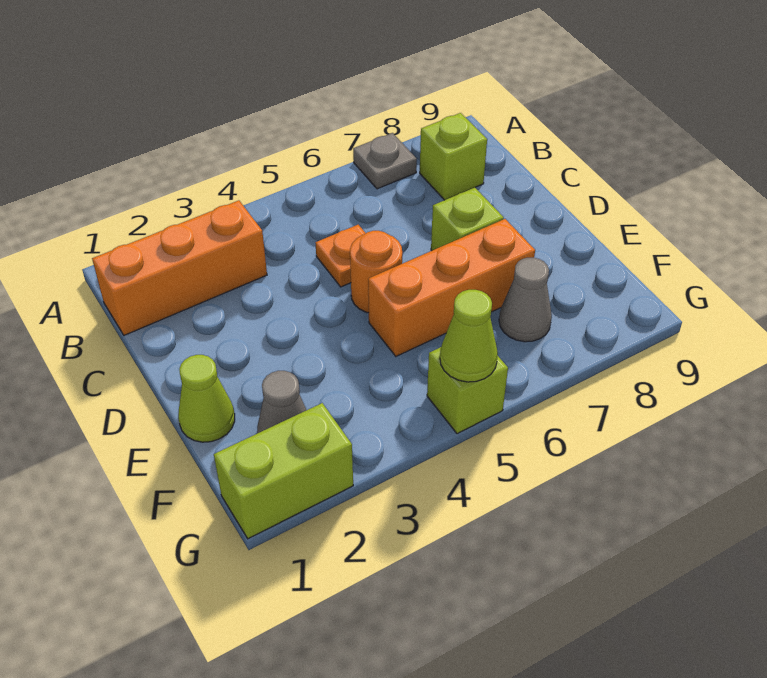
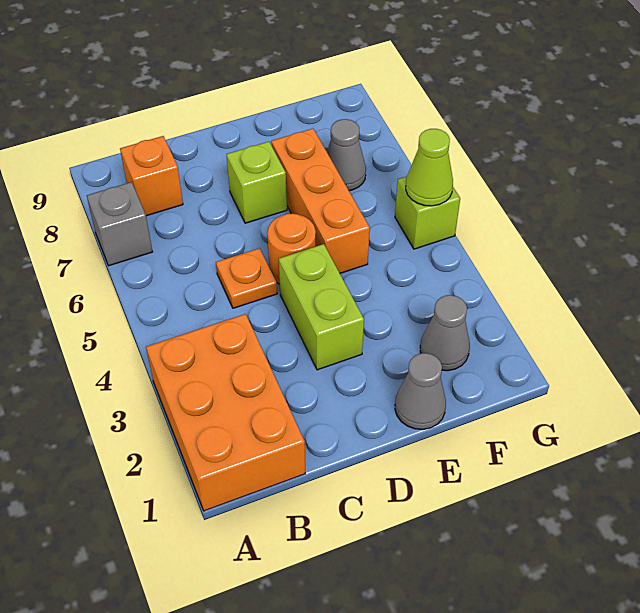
grey plate A7 level 1 -> grey brick A7 level 1
orange brick B1:B3 level 1 -> orange brick A1:B3 level 1
lime brick B8 level 1 -> orange brick B8 level 1
lime cone E1 level 1 -> grey cone E1 level 1
lime brick G1:G2 level 1 -> lime brick D3:D4 level 1

